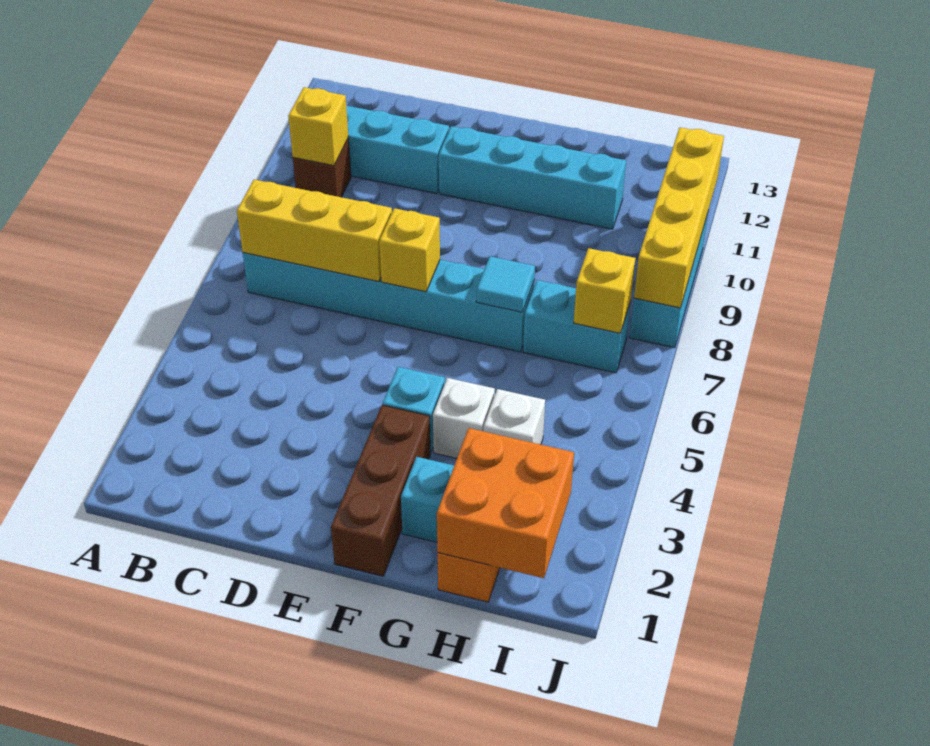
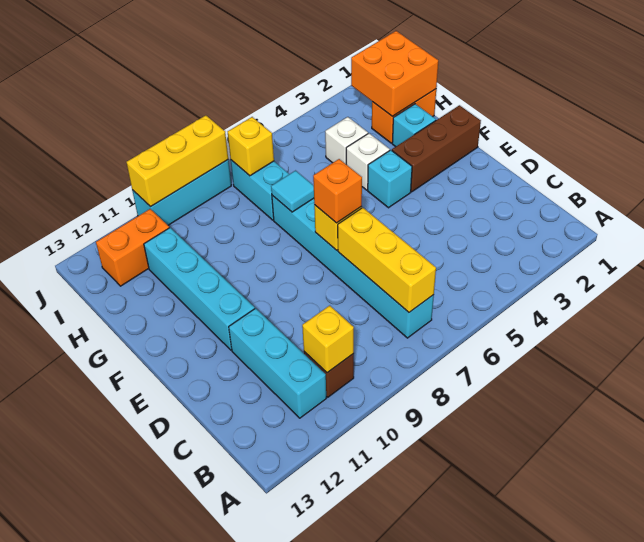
none -> orange brick E7 level 3
none -> orange brick I11:I12 level 1
yellow brick J8:J11 level 2 -> yellow brick J8:J10 level 2

